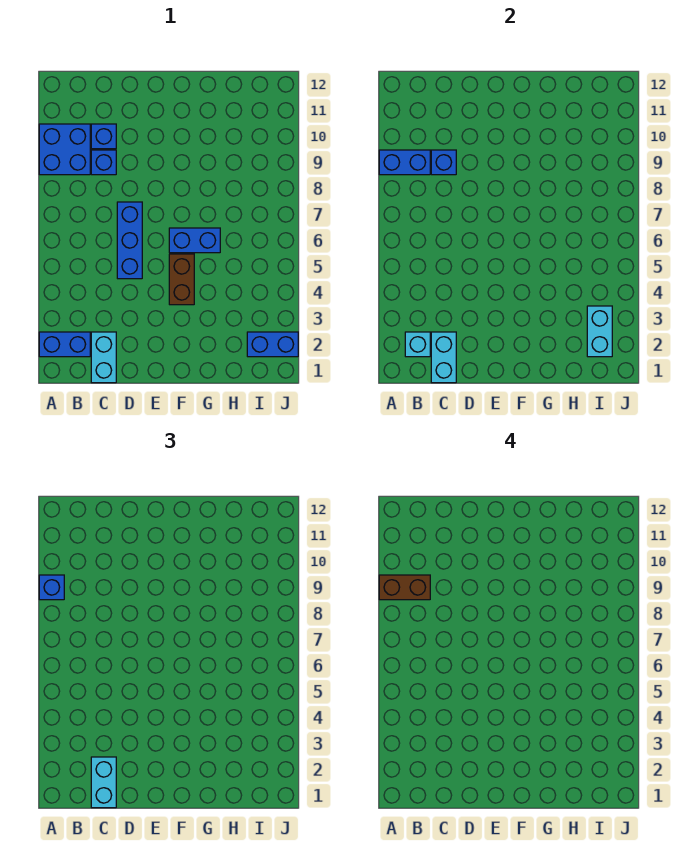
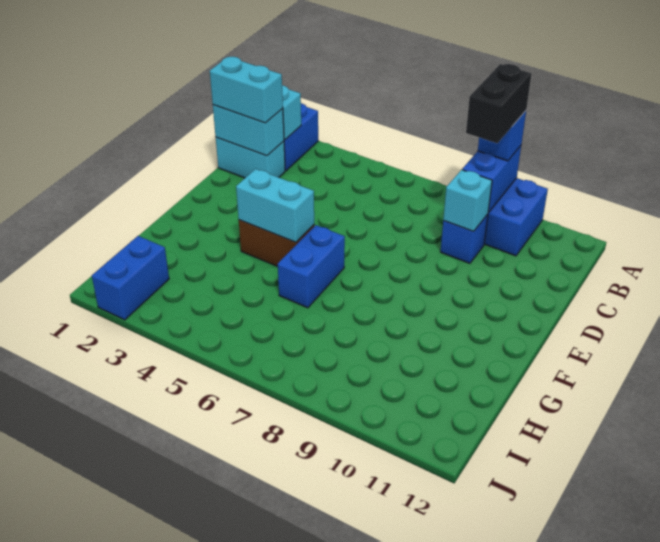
brown brick A9:B9 level 4 -> black brick A9:B9 level 4
blue brick C9 level 2 -> cyan brick C9 level 2
blue brick C10 level 1 -> none
blue brick D5:D7 level 1 -> none
cyan brick I2:I3 level 2 -> cyan brick F4:F5 level 2

